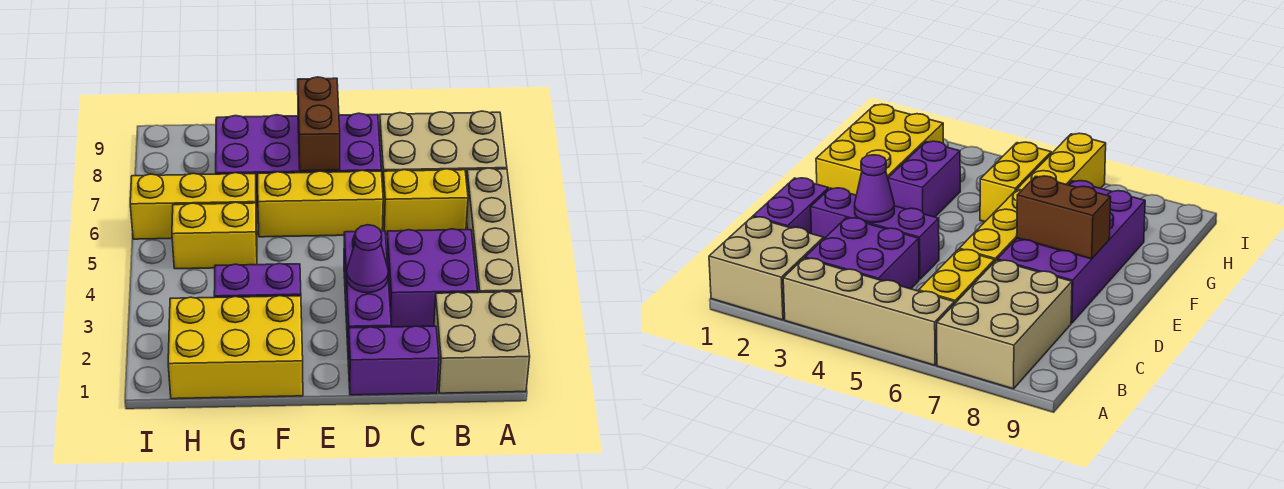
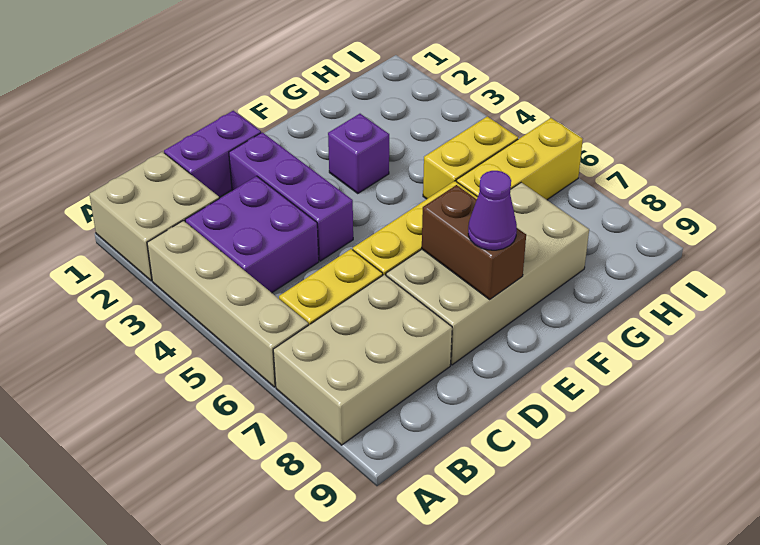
purple cone D3 level 2 -> purple cone E8 level 3
purple brick D7:G8 level 1 -> tan brick D7:G8 level 1
yellow brick F1:H2 level 1 -> none
purple brick F3:G3 level 1 -> purple brick F3 level 1

